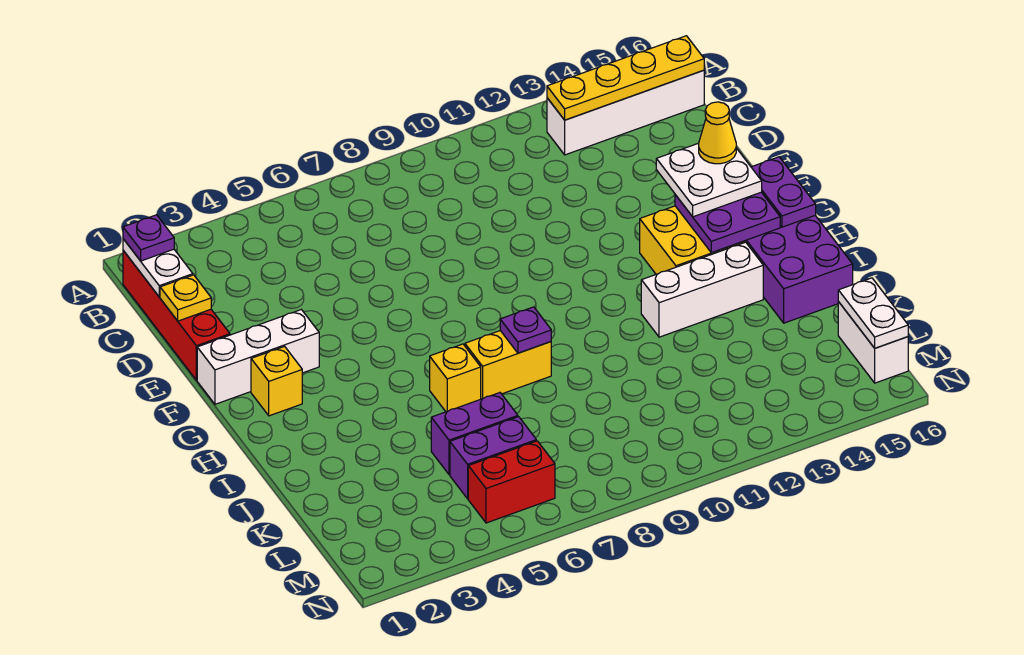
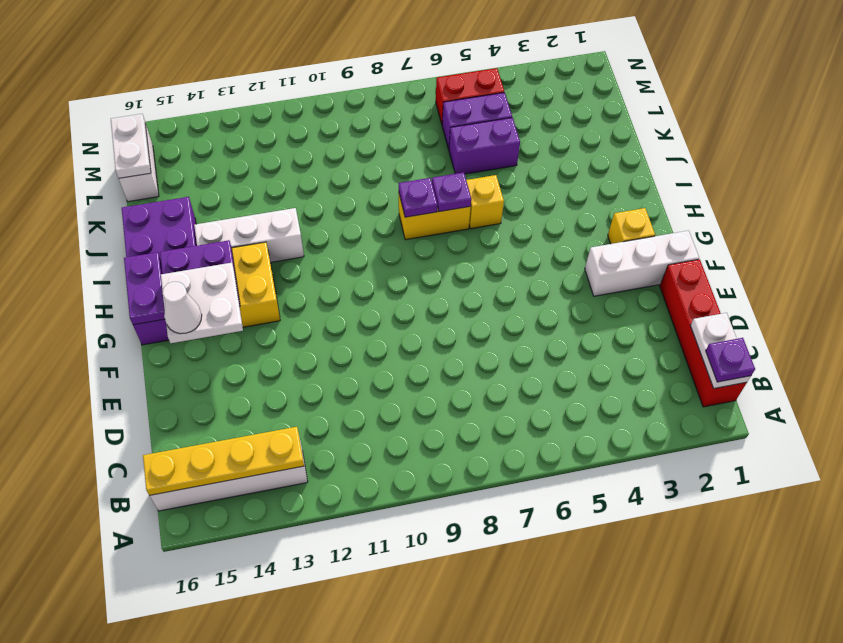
yellow plate D1 level 2 -> none
yellow cone F15 level 4 -> white cone F15 level 4
none -> purple plate I7 level 2

